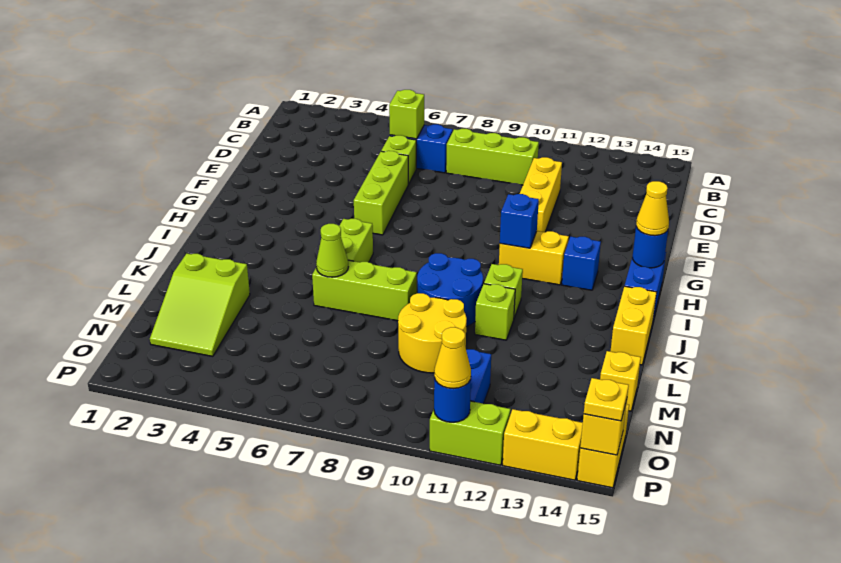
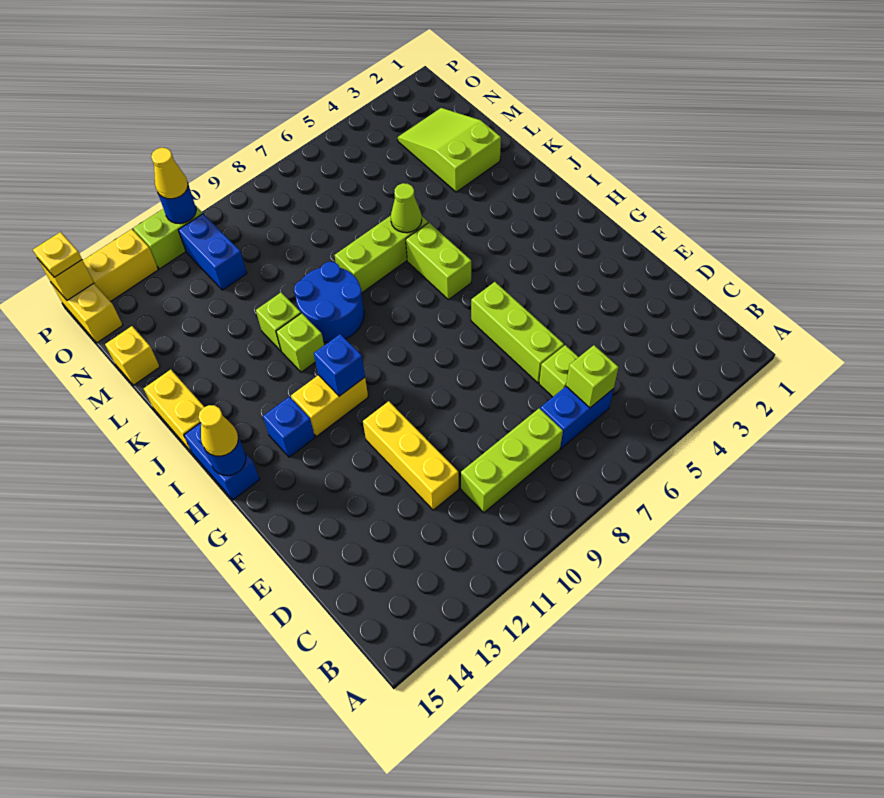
yellow round brick L9:M10 level 1 -> none

